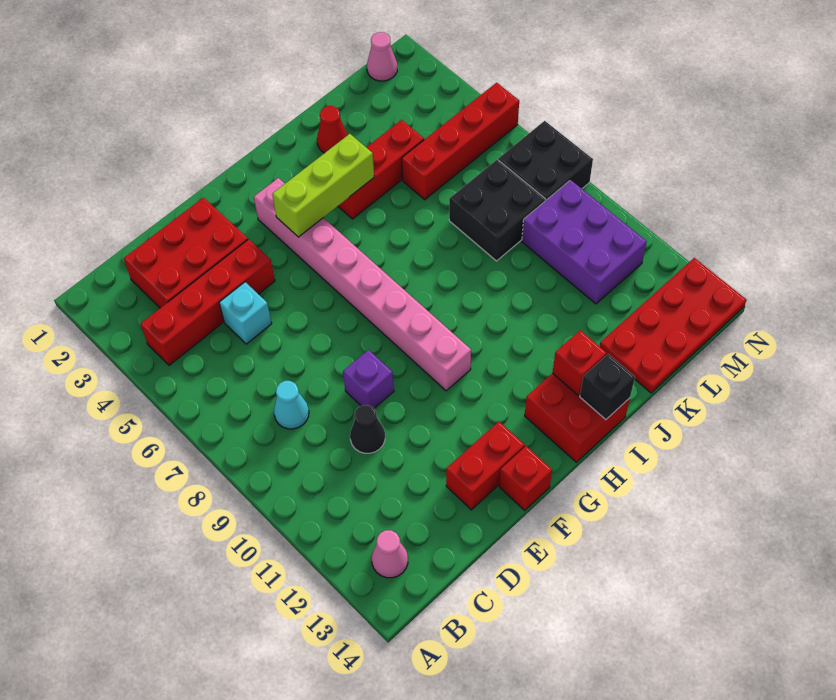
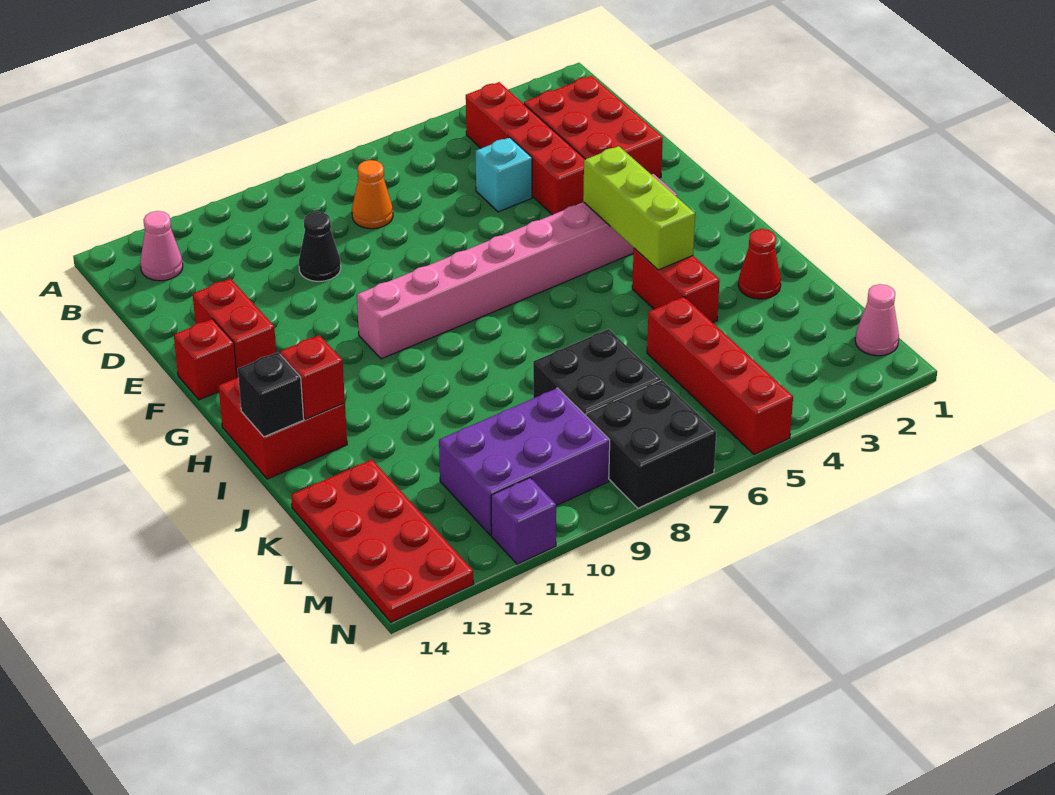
cyan cone C8 level 1 -> orange cone C8 level 1
purple brick E9 level 1 -> purple brick N11 level 1
red brick I4:K4 level 1 -> red brick I4:J4 level 1

